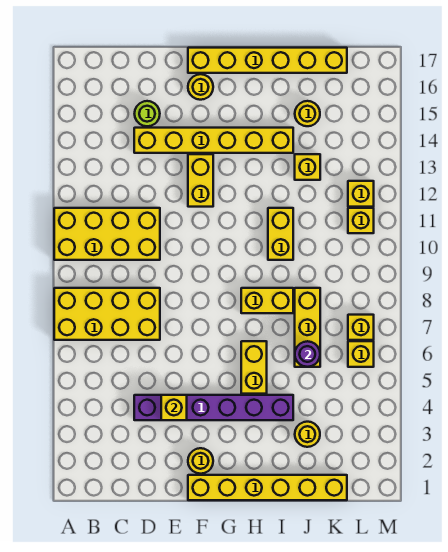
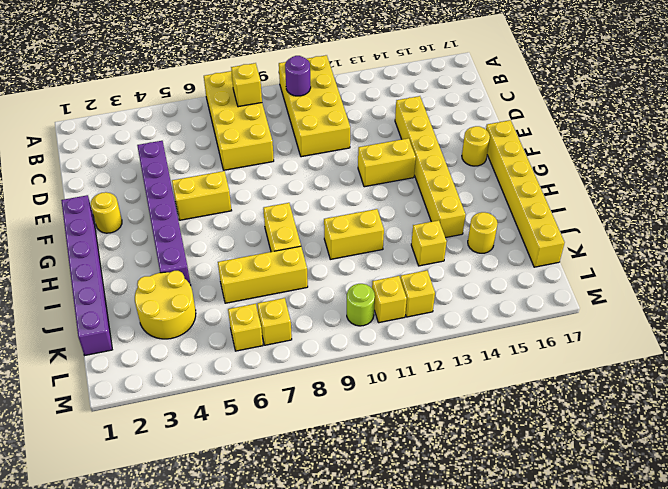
lime round brick D15 level 1 -> lime round brick L10 level 1
yellow brick E4 level 2 -> yellow brick B8 level 2
yellow brick F1:K1 level 1 -> purple brick F1:K1 level 1
yellow brick H5:H6 level 1 -> yellow brick F5:F6 level 1
yellow round brick J3 level 1 -> yellow round brick J3:K4 level 1
purple round brick J6 level 2 -> purple round brick B10 level 2

